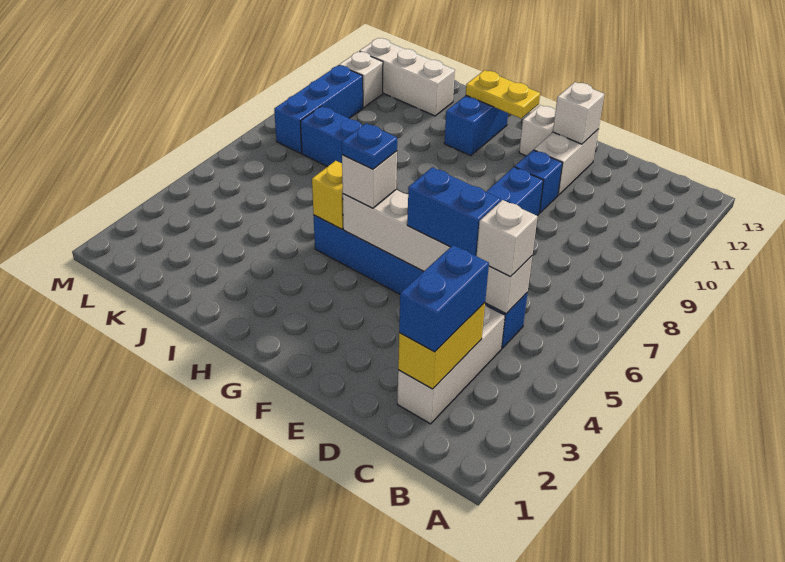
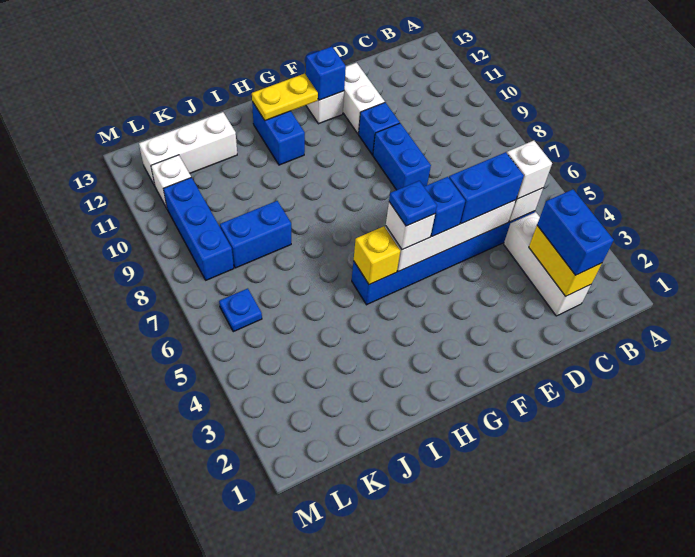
white brick E12 level 2 -> none
none -> blue brick F5 level 3
none -> blue brick F12 level 2
none -> blue plate L6 level 1

